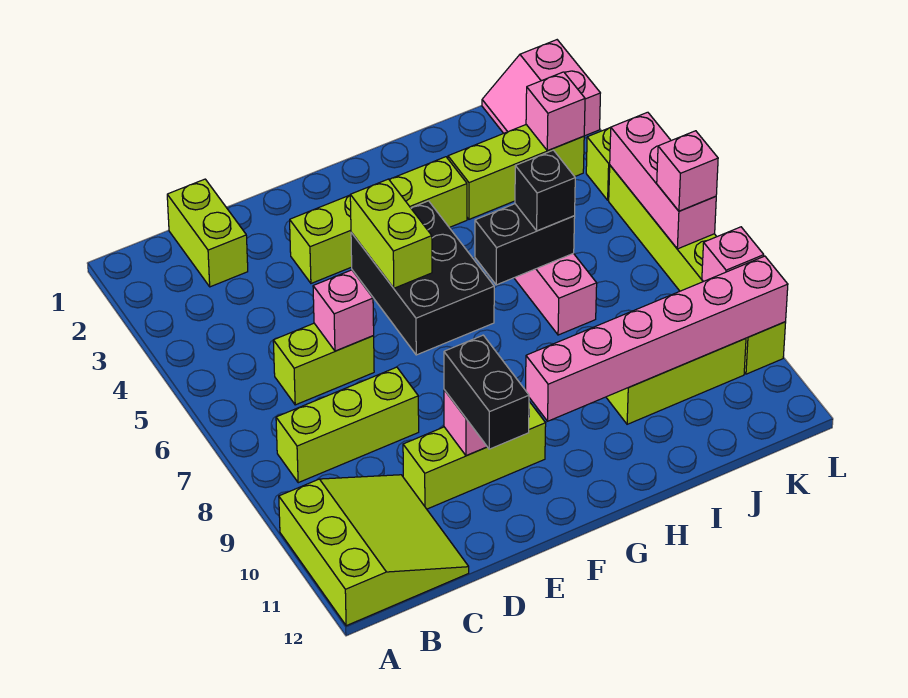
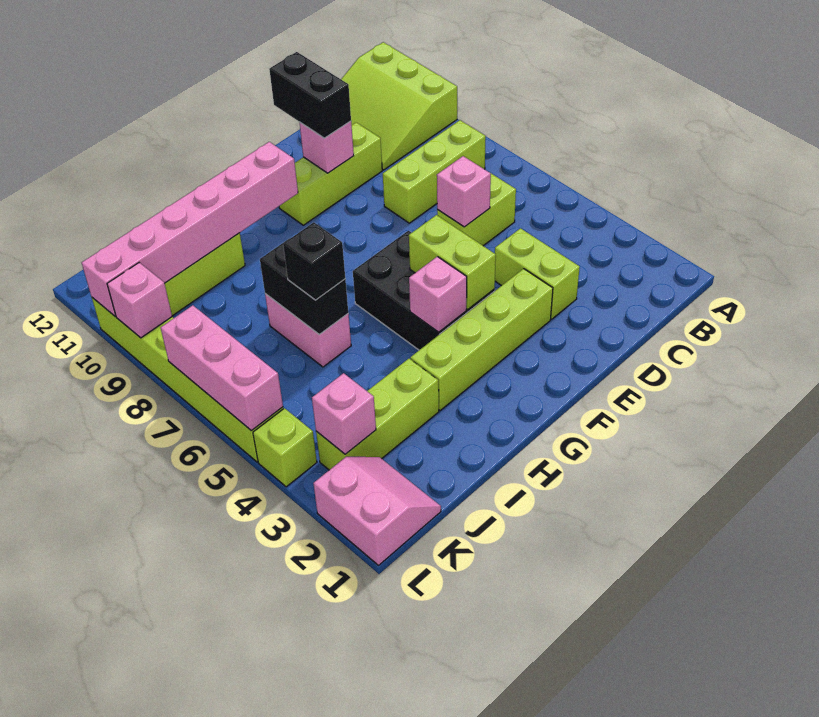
lime brick C1:C2 level 1 -> lime brick D3:D4 level 1
black brick H6:I6 level 2 -> black brick I6:I7 level 2
pink brick L7 level 3 -> pink brick G4 level 2

